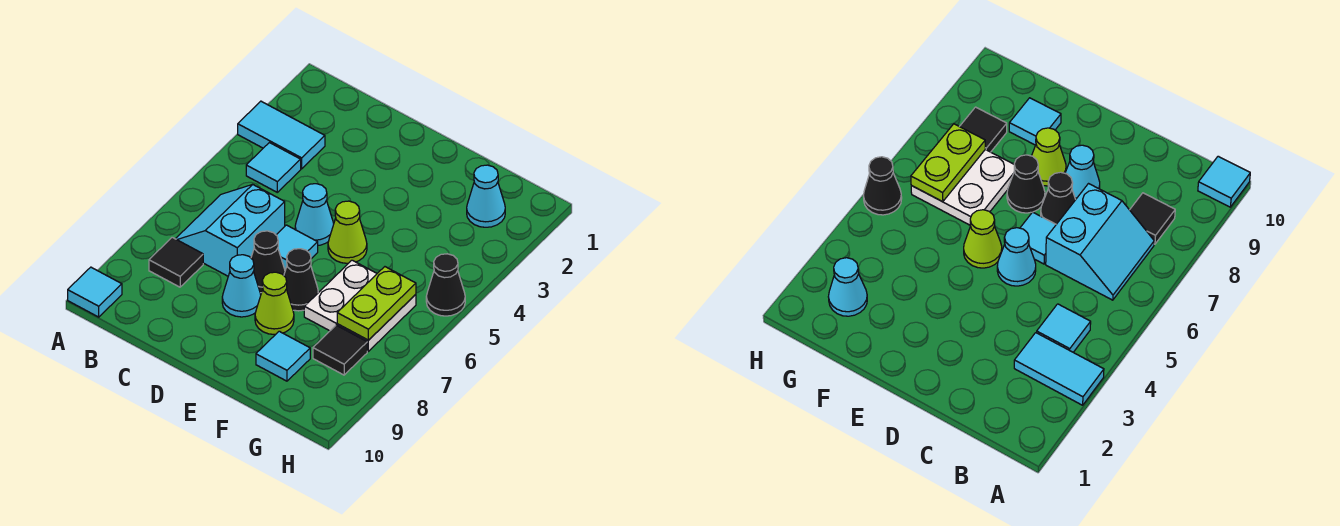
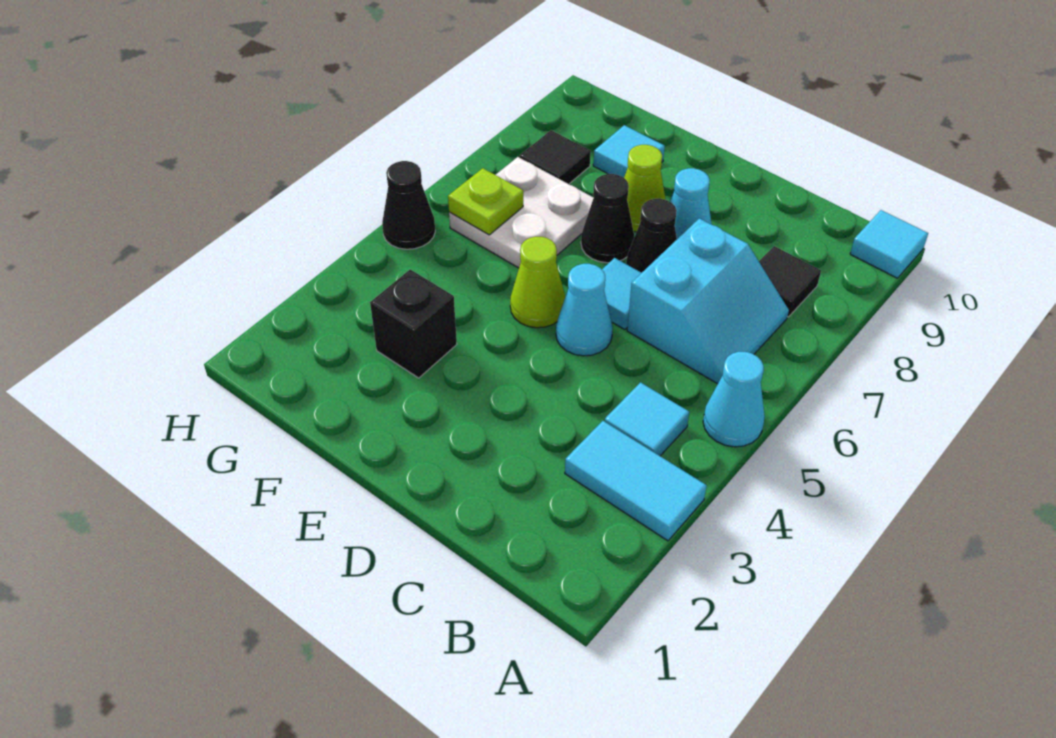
none -> black brick F3 level 1
cyan cone G2 level 1 -> cyan cone A5 level 1
lime plate G6:G7 level 2 -> lime plate G6 level 2

